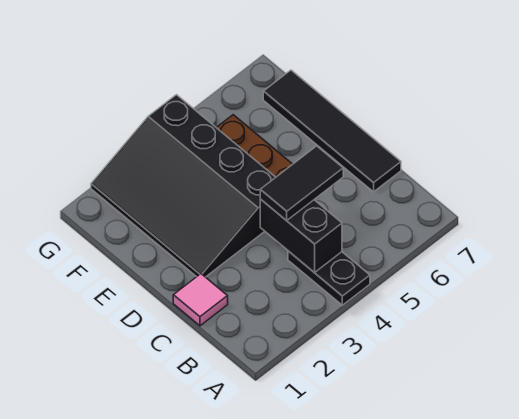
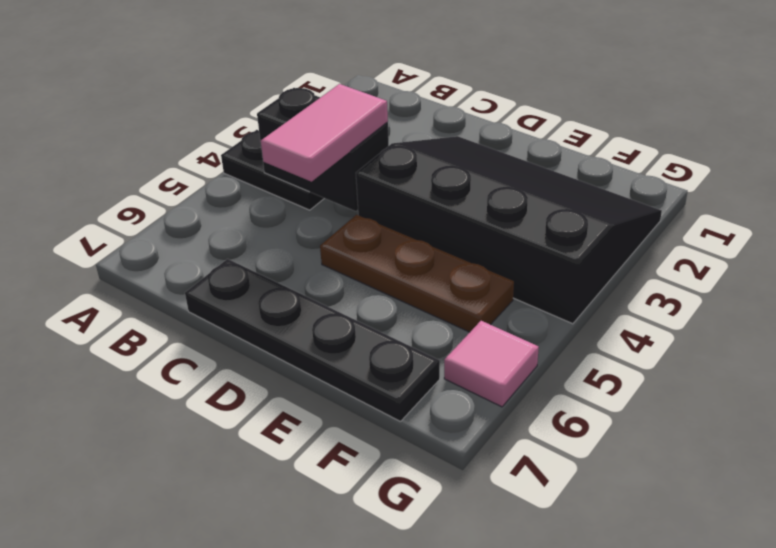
pink tile C1 level 1 -> pink tile G6 level 1
black tile C4:C5 level 3 -> pink tile C4:C5 level 3
black tile C7:F7 level 1 -> black plate C7:F7 level 1

